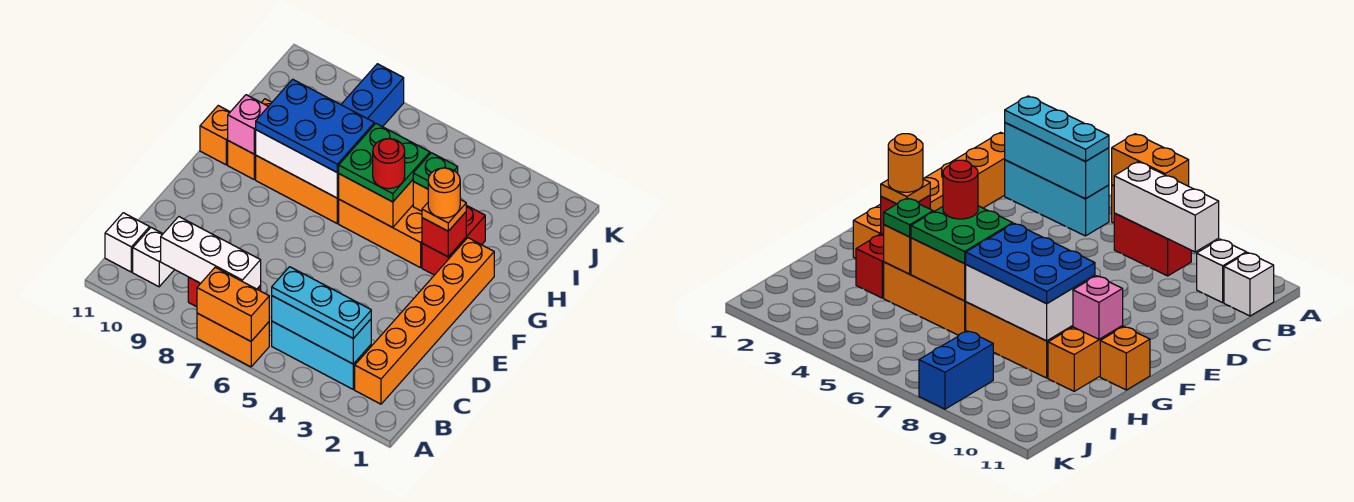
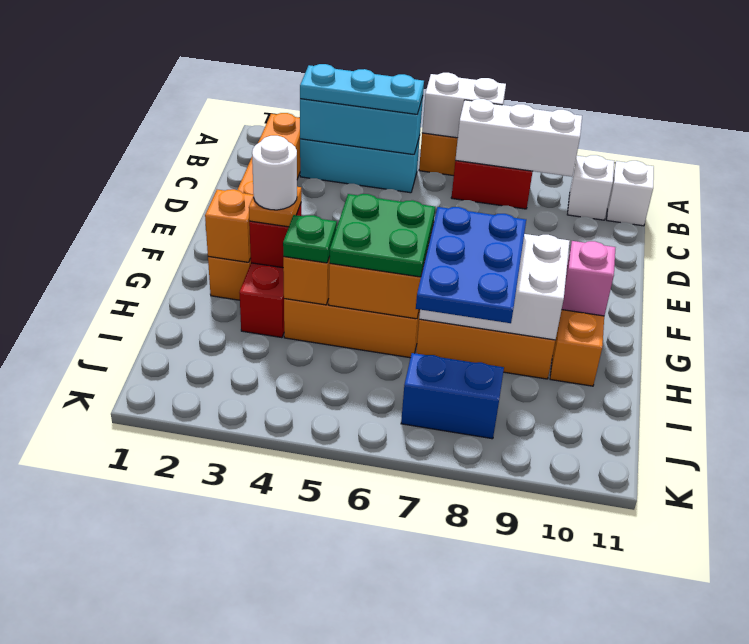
orange brick A6:A7 level 2 -> white brick A6:A7 level 2
orange round brick G3 level 4 -> white round brick G3 level 4
red round brick G5 level 4 -> none
blue plate G7:H9 level 3 -> blue plate G7:I8 level 3
orange brick G11 level 1 -> orange brick G2 level 2
blue brick J8:K8 level 1 -> blue brick J7:J8 level 1

